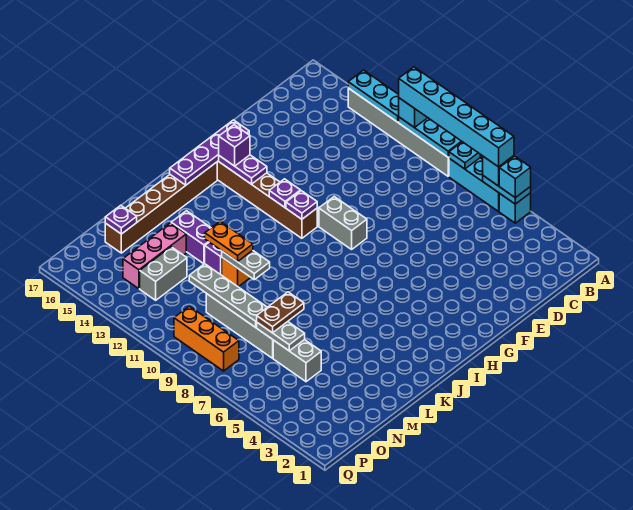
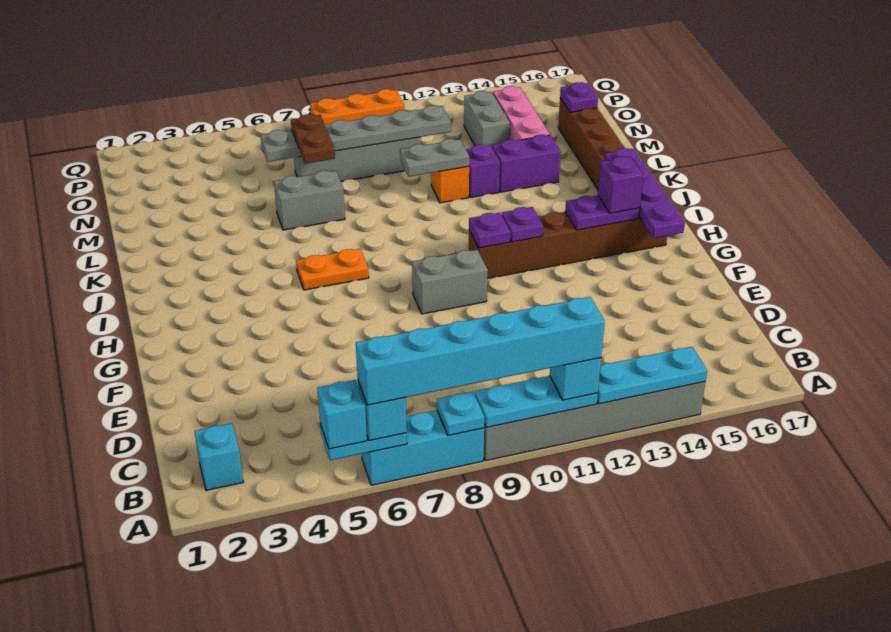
cyan brick A5 level 1 -> cyan brick B2 level 1
orange plate L11:L12 level 3 -> orange plate I6:I7 level 1
grey brick N5:N6 level 1 -> grey brick L6:L7 level 1

